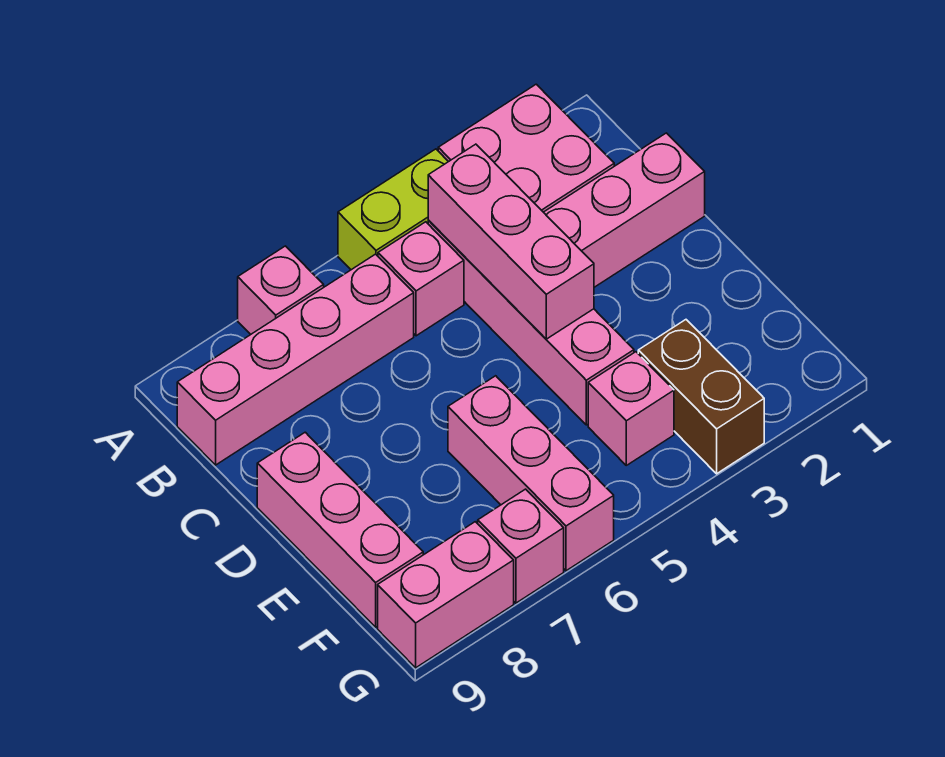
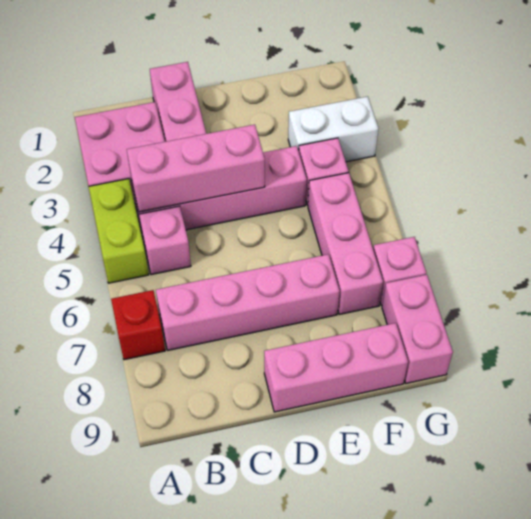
pink brick A7 level 1 -> red brick A7 level 1
pink brick B6:B9 level 1 -> pink brick B7:E7 level 1
pink brick E6:G6 level 1 -> pink brick F5:F7 level 1
brown brick F3:G3 level 1 -> white brick F3:G3 level 1

